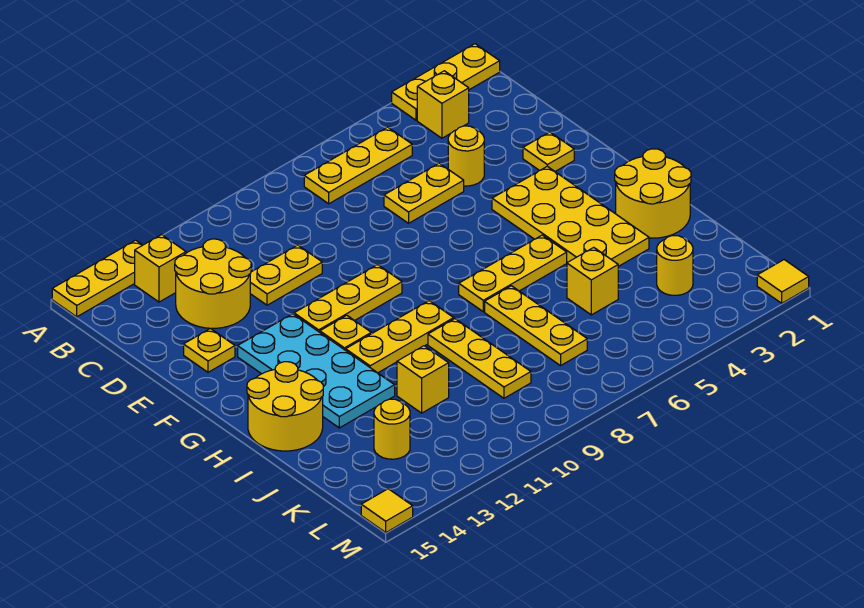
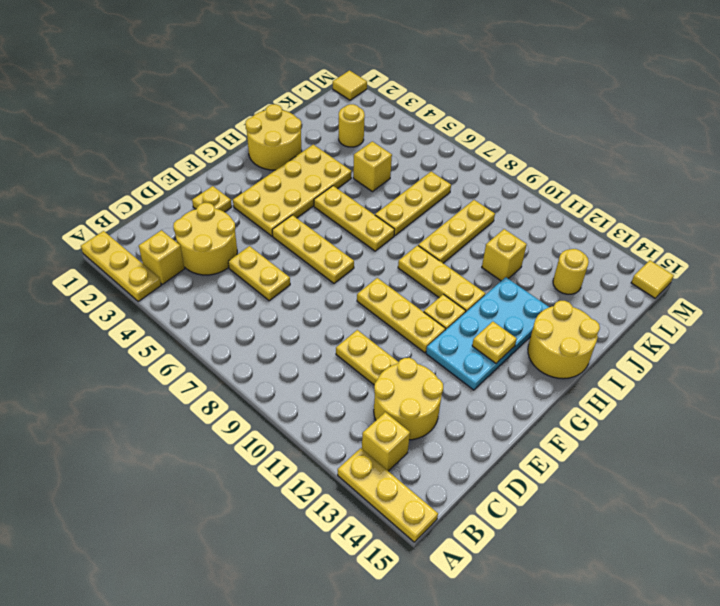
yellow plate B5:B7 level 1 -> yellow plate F5:F7 level 1
yellow round brick D4 level 1 -> yellow round brick C3:D4 level 1
yellow plate E14 level 1 -> yellow plate G13 level 2

